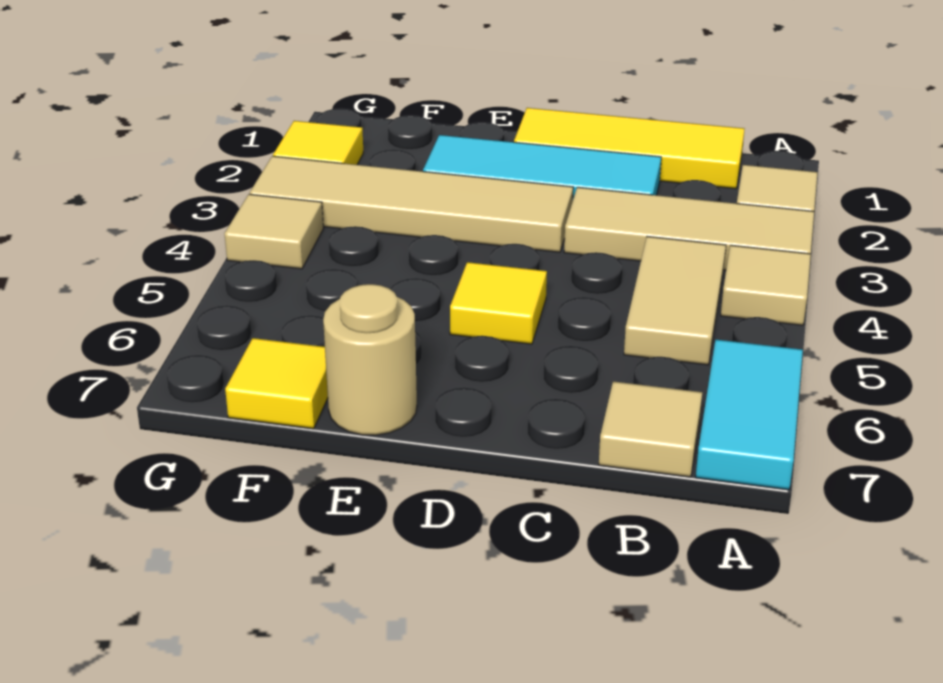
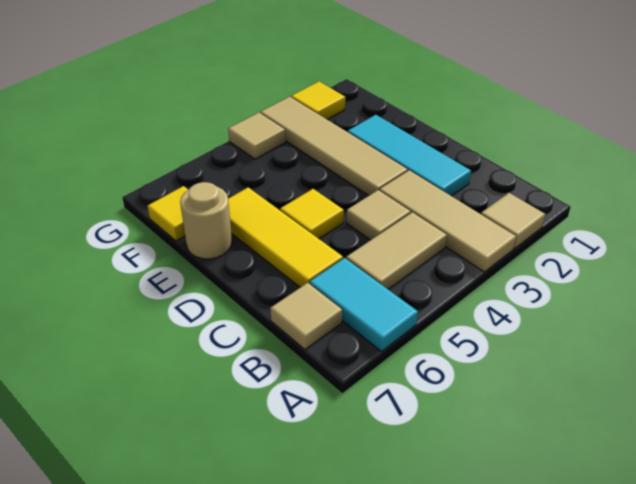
tan tile A4 level 1 -> tan tile C4 level 1
cyan tile A6:A7 level 1 -> cyan tile A6:B6 level 1
yellow tile B1:D1 level 1 -> yellow tile C6:E6 level 1

